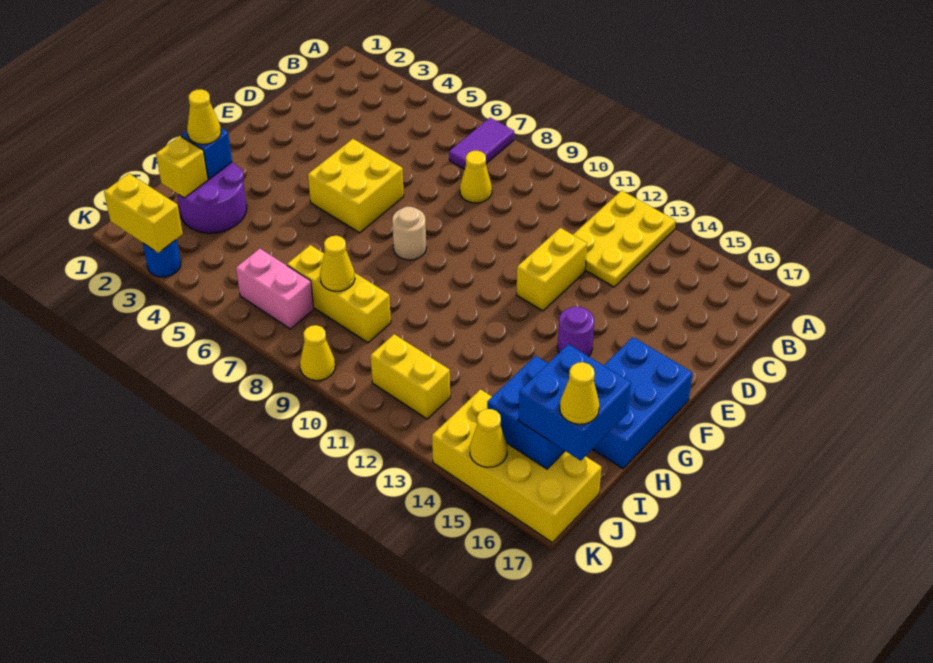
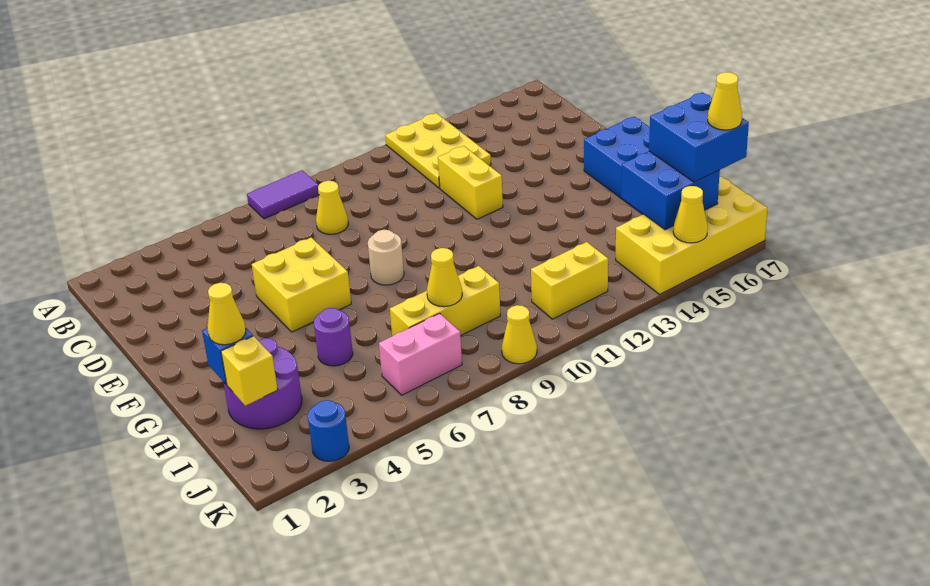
purple tile A7:B7 level 1 -> purple tile A7:A8 level 1
purple round brick F14 level 1 -> purple round brick H5 level 1
yellow brick K2:K3 level 2 -> none

